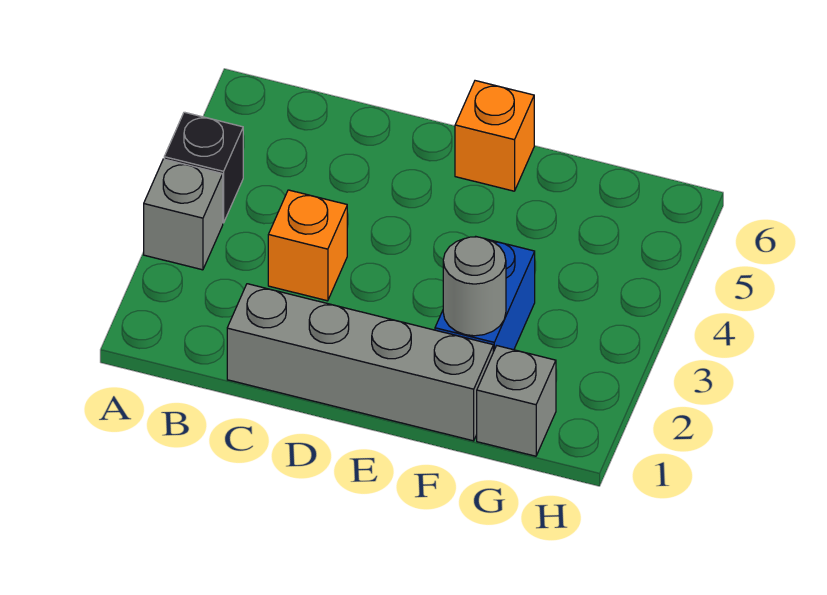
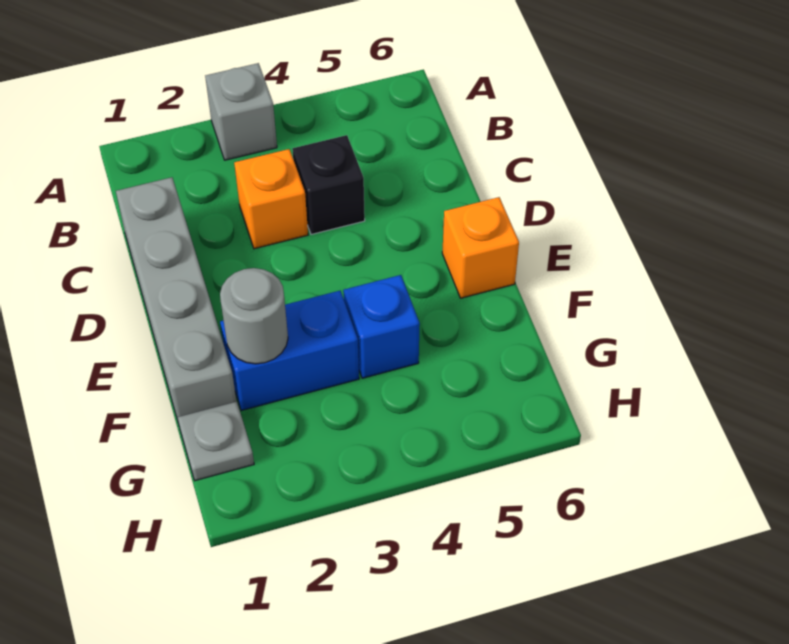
black brick A4 level 1 -> black brick C4 level 1
none -> blue brick F4 level 1
grey brick G1 level 1 -> grey plate G1 level 1

